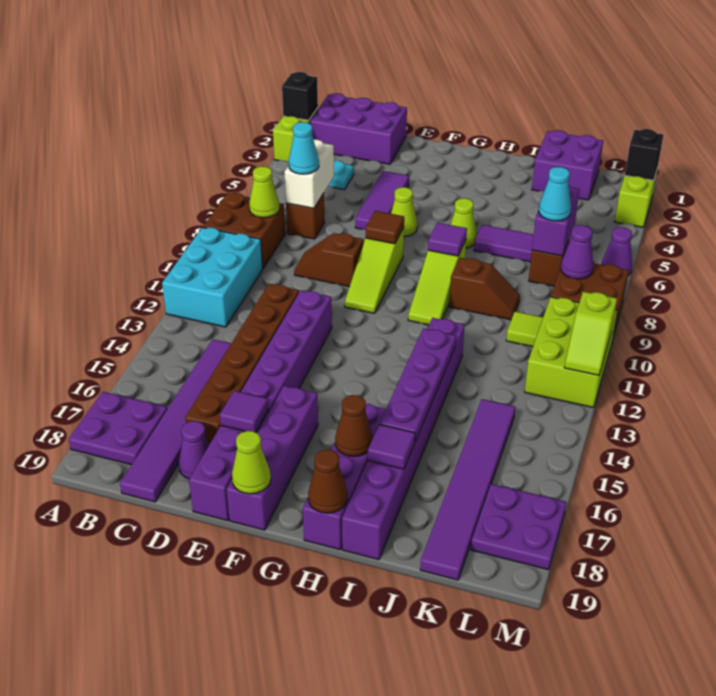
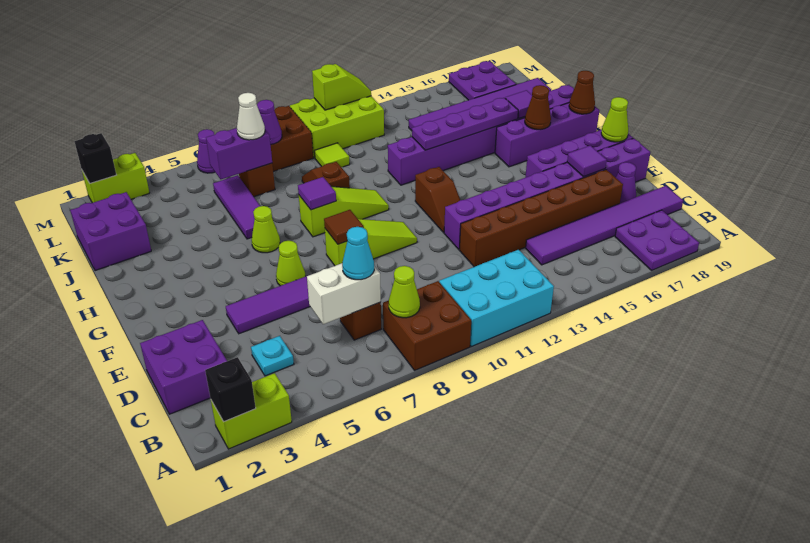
purple brick B1:D2 level 1 -> purple brick C1:D2 level 1
brown slope D9:E9 level 1 top E -> brown slope F12:G12 level 1 top G
cyan cone K7 level 3 -> white cone K7 level 3

